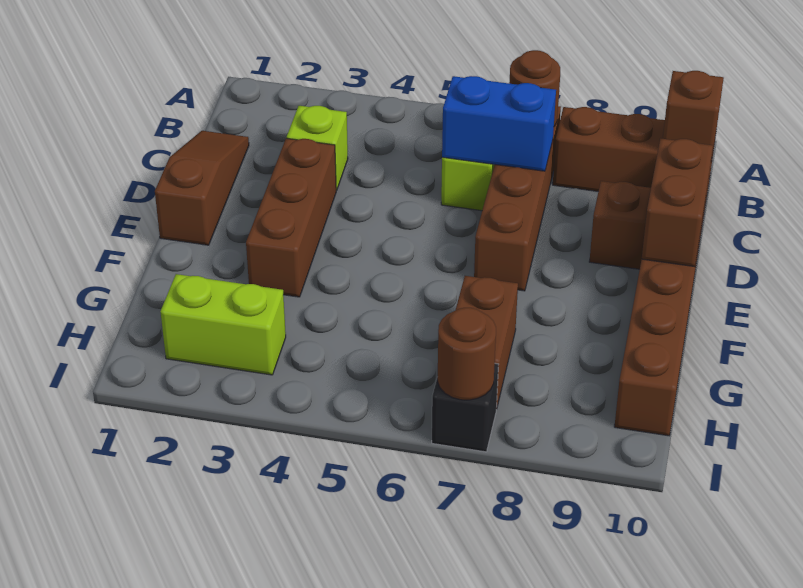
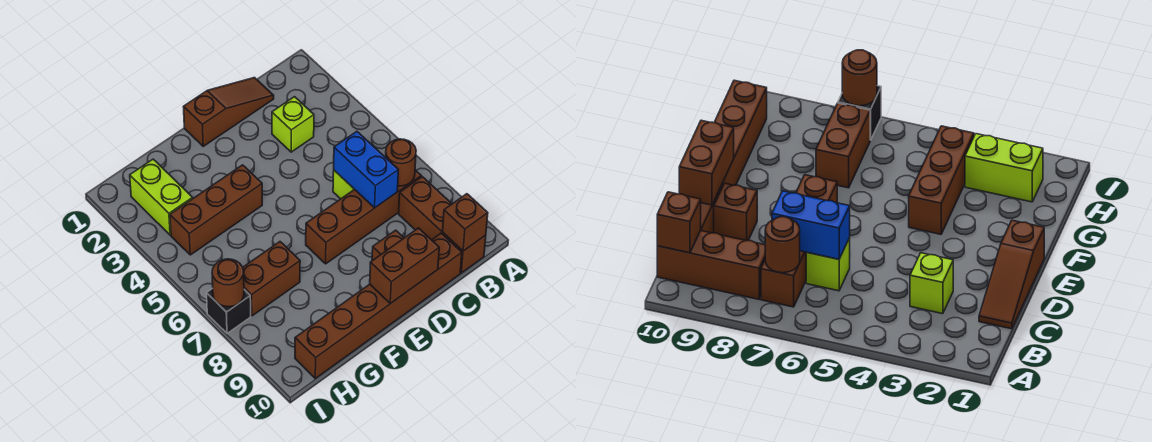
brown brick D3:F3 level 1 -> brown brick F4:H4 level 1

